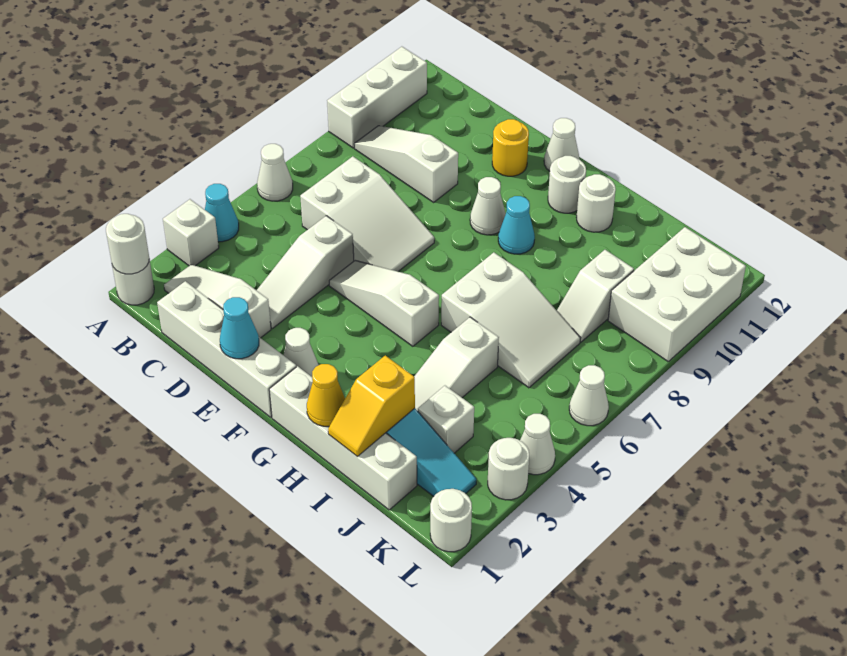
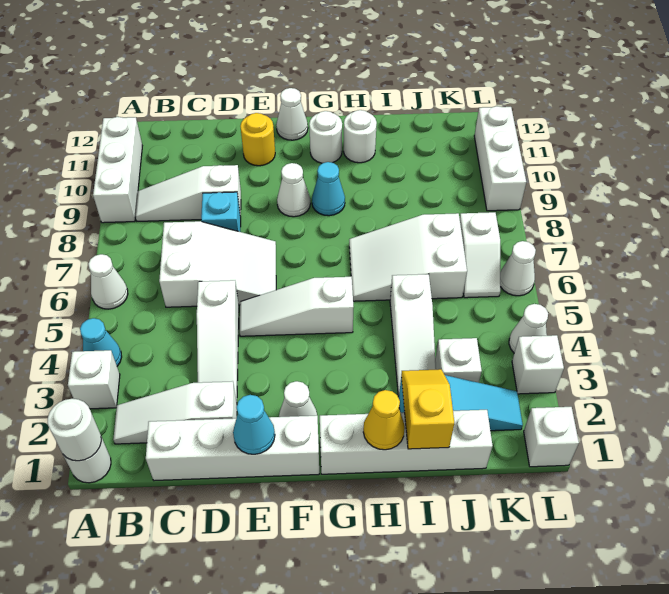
none -> cyan brick D8 level 1
white slope H6:J7 level 1 top H -> white slope H6:J7 level 1 top J
yellow slope I1:I2 level 2 top 2 -> yellow slope I1:I2 level 2 top 1
white slope J8:J9 level 1 top 9 -> white slope K6:K7 level 1 top 7
white brick K9:L11 level 1 -> white brick L9:L11 level 1
white round brick L1 level 1 -> white brick L1 level 1
white round brick L3 level 1 -> white brick L3 level 1

